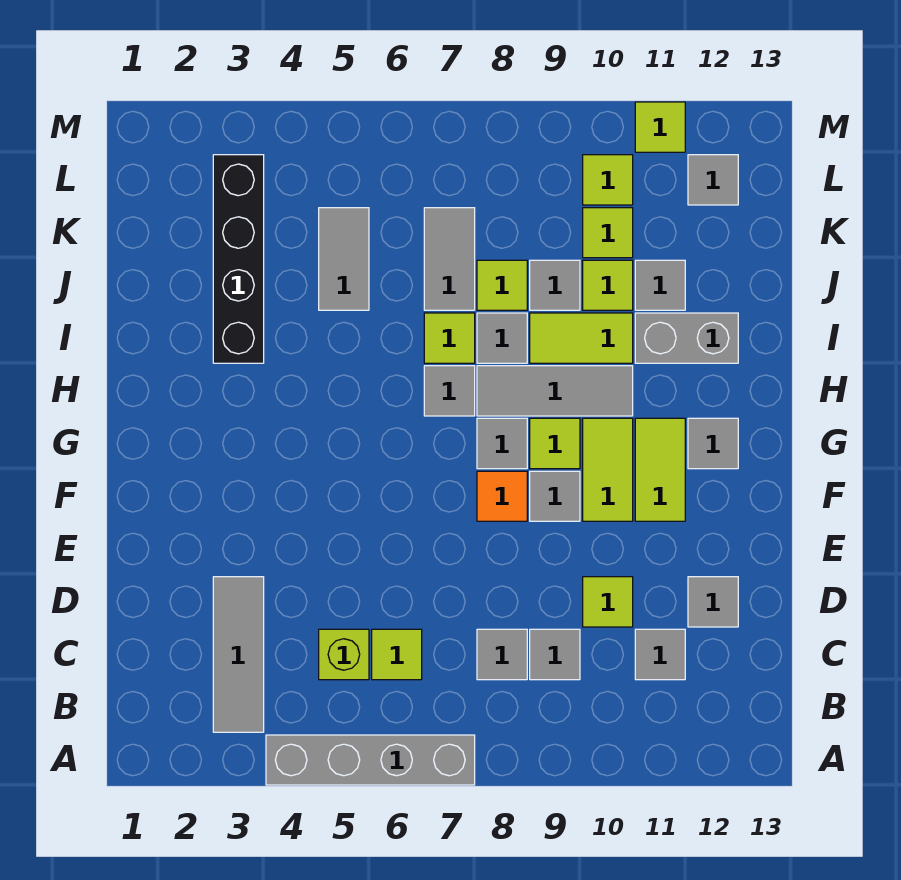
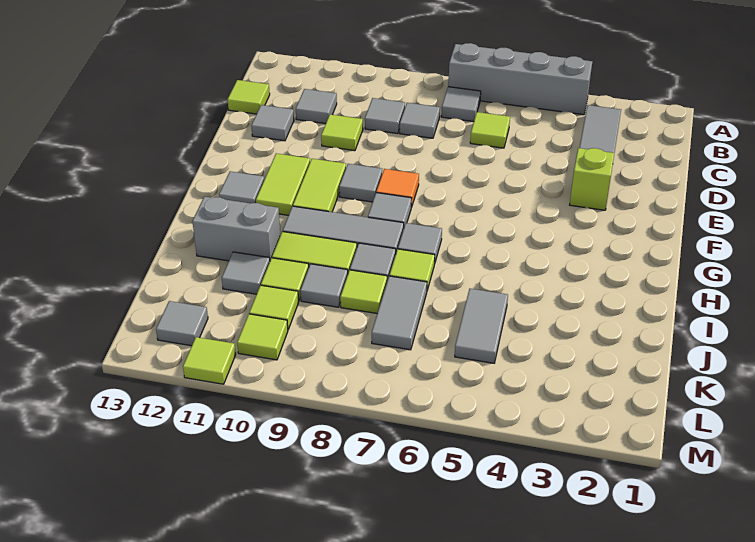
none -> grey tile B7 level 1
lime brick C5 level 1 -> lime brick E3 level 1
lime tile G9 level 1 -> lime tile C13 level 1
black brick I3:L3 level 1 -> none

